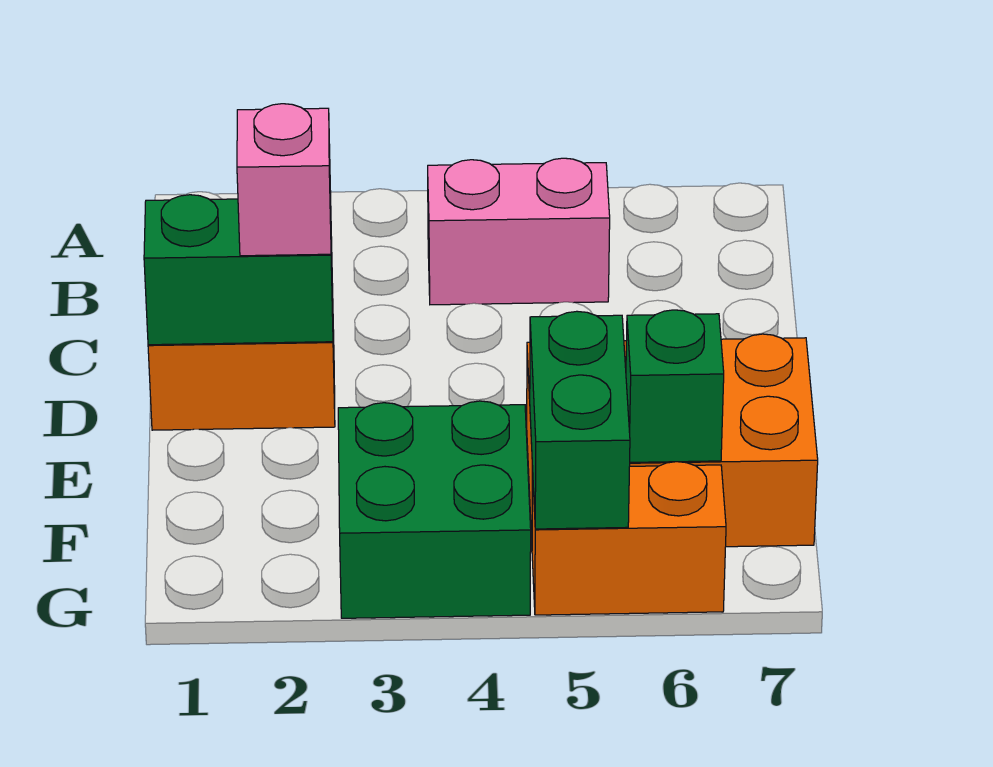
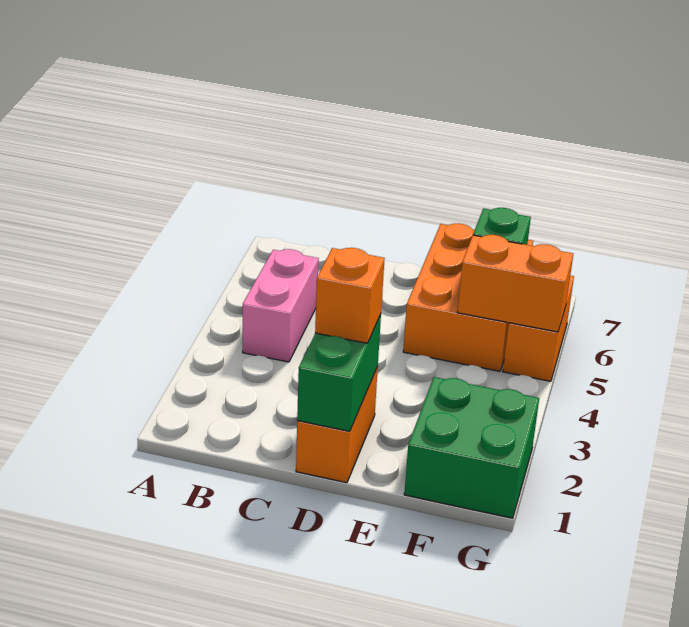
pink brick D2 level 3 -> orange brick D2 level 3
green brick F3:G4 level 1 -> green brick F1:G2 level 1
green brick F5:G5 level 2 -> orange brick F5:G5 level 2

